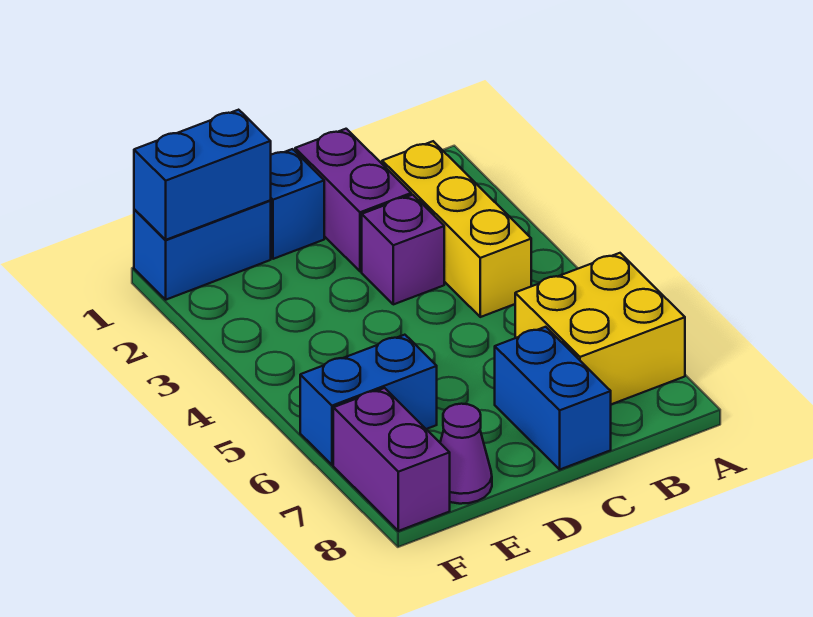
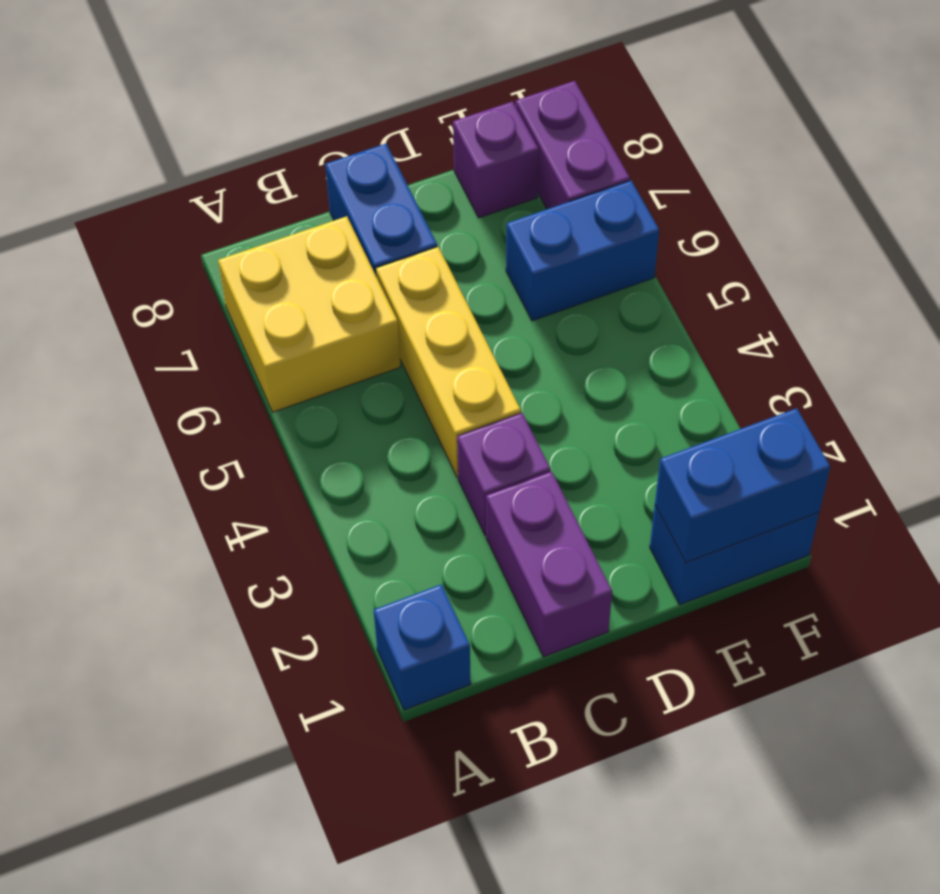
yellow brick B2:B4 level 1 -> yellow brick C4:C6 level 1
blue brick D1 level 1 -> blue brick A1 level 1
purple cone E8 level 1 -> purple brick E8 level 1

